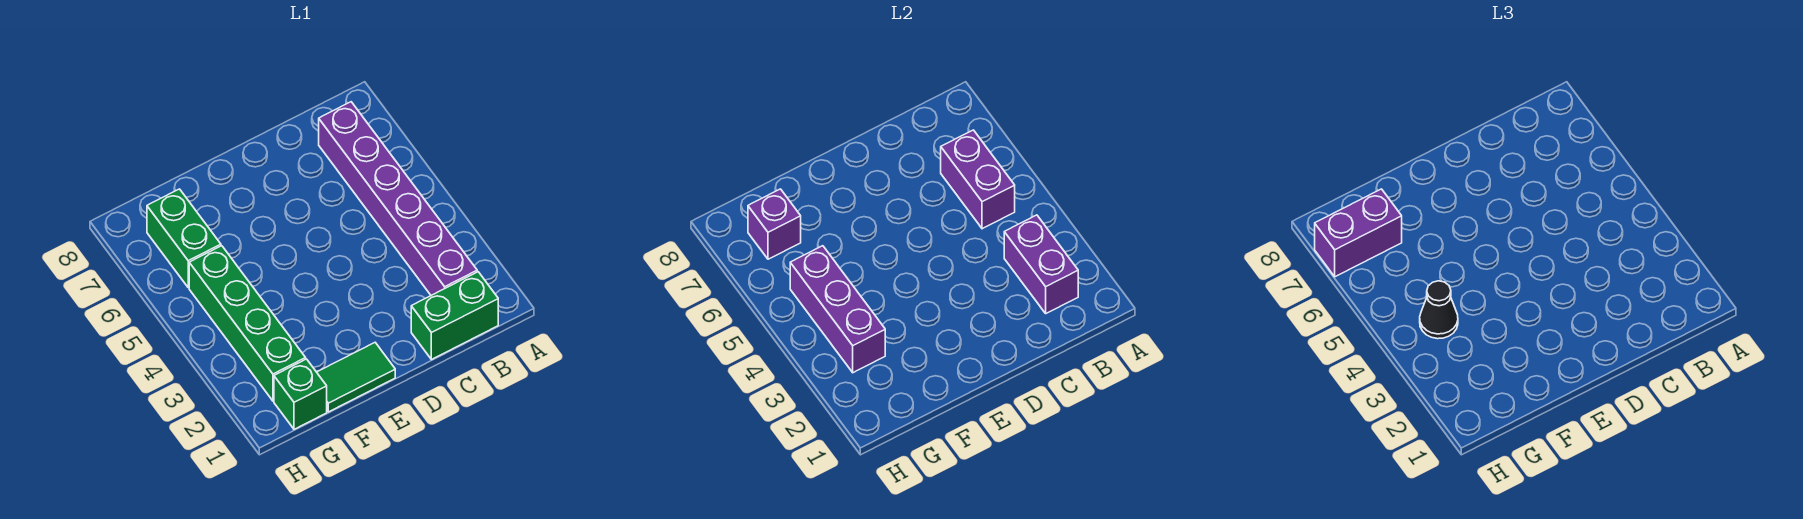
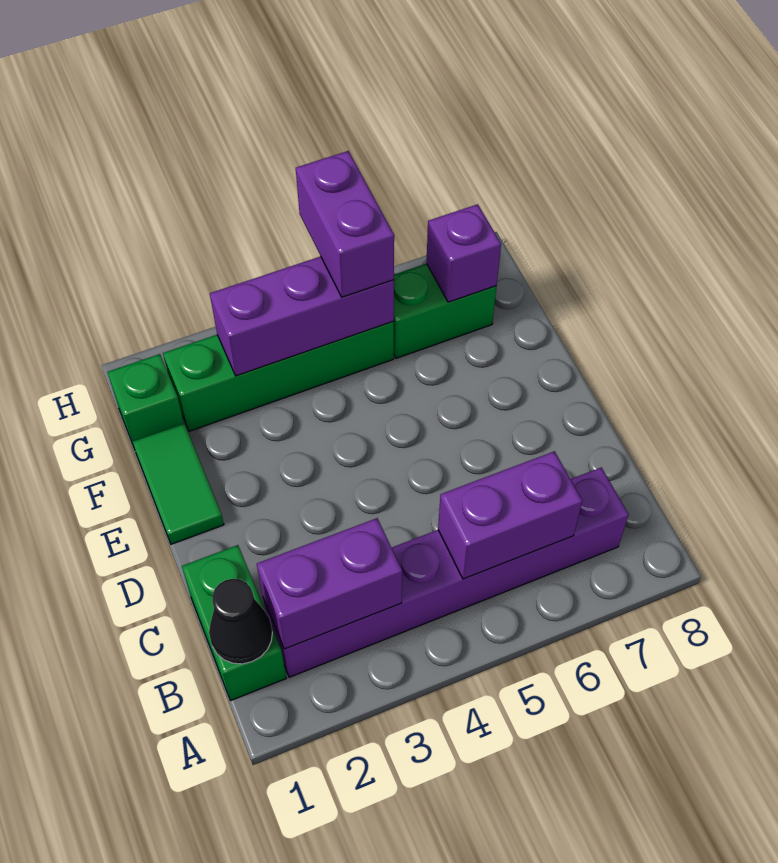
black cone G4 level 3 -> black cone B1 level 2
purple brick G7:H7 level 3 -> purple brick G5:H5 level 3

